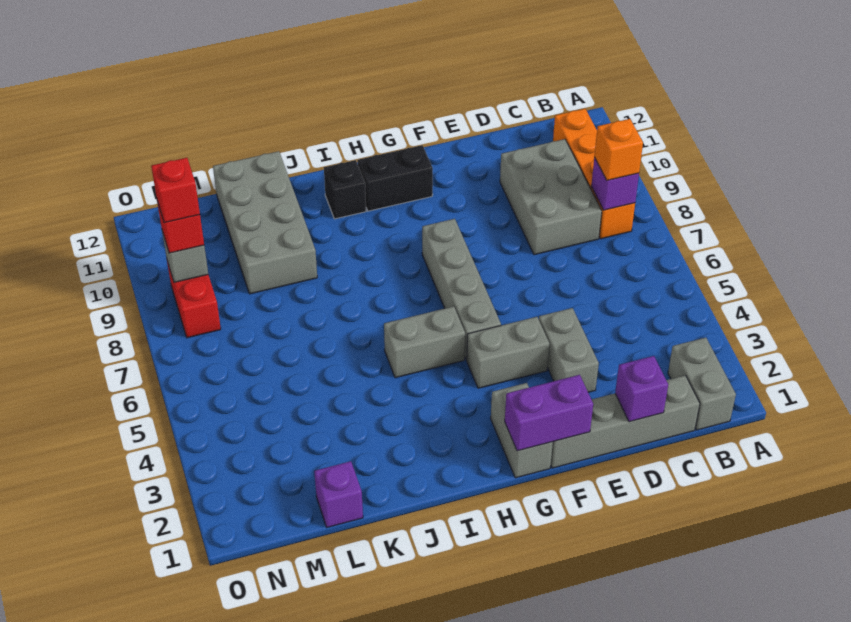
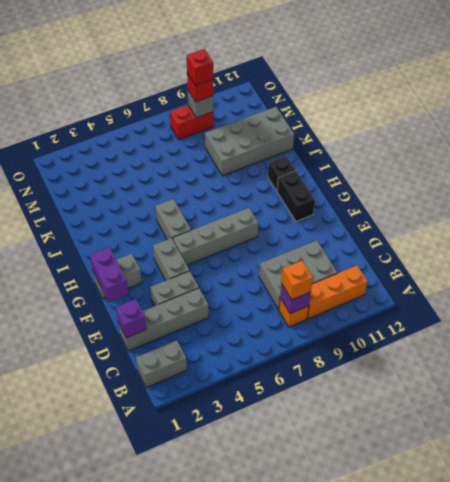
grey brick C1:F1 level 1 -> grey brick D1:D4 level 1
purple brick L1 level 1 -> none

